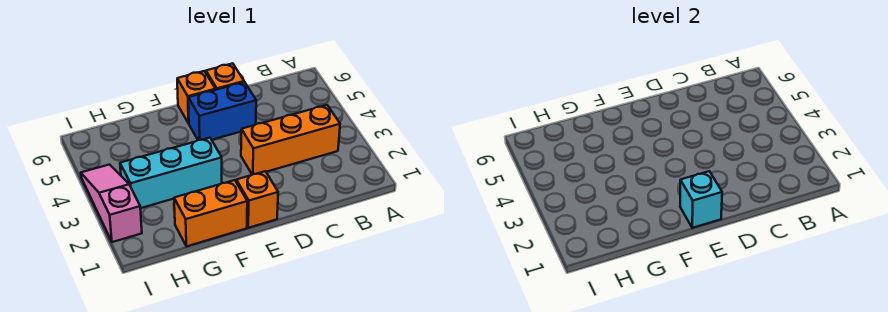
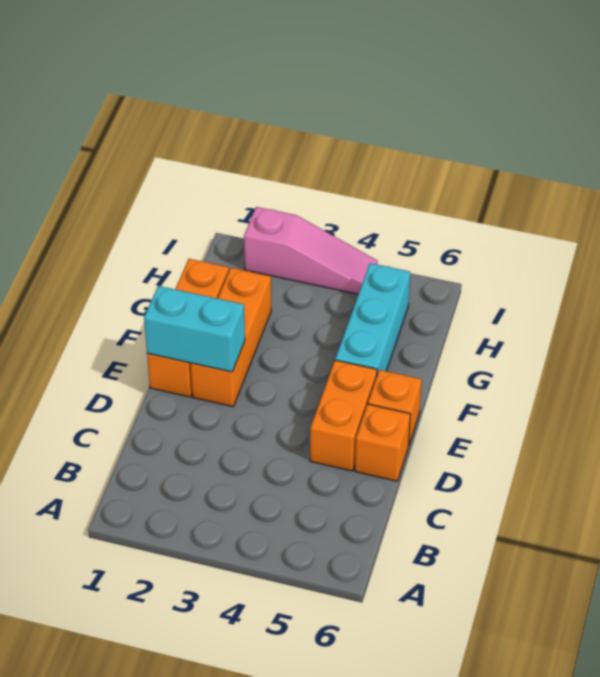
orange brick B3:D3 level 1 -> orange brick E2:G2 level 1
blue brick D5:E5 level 1 -> orange brick D5:E5 level 1
cyan brick E1 level 2 -> cyan brick E1:E2 level 2
cyan brick F3:H3 level 1 -> cyan brick F5:H5 level 1

